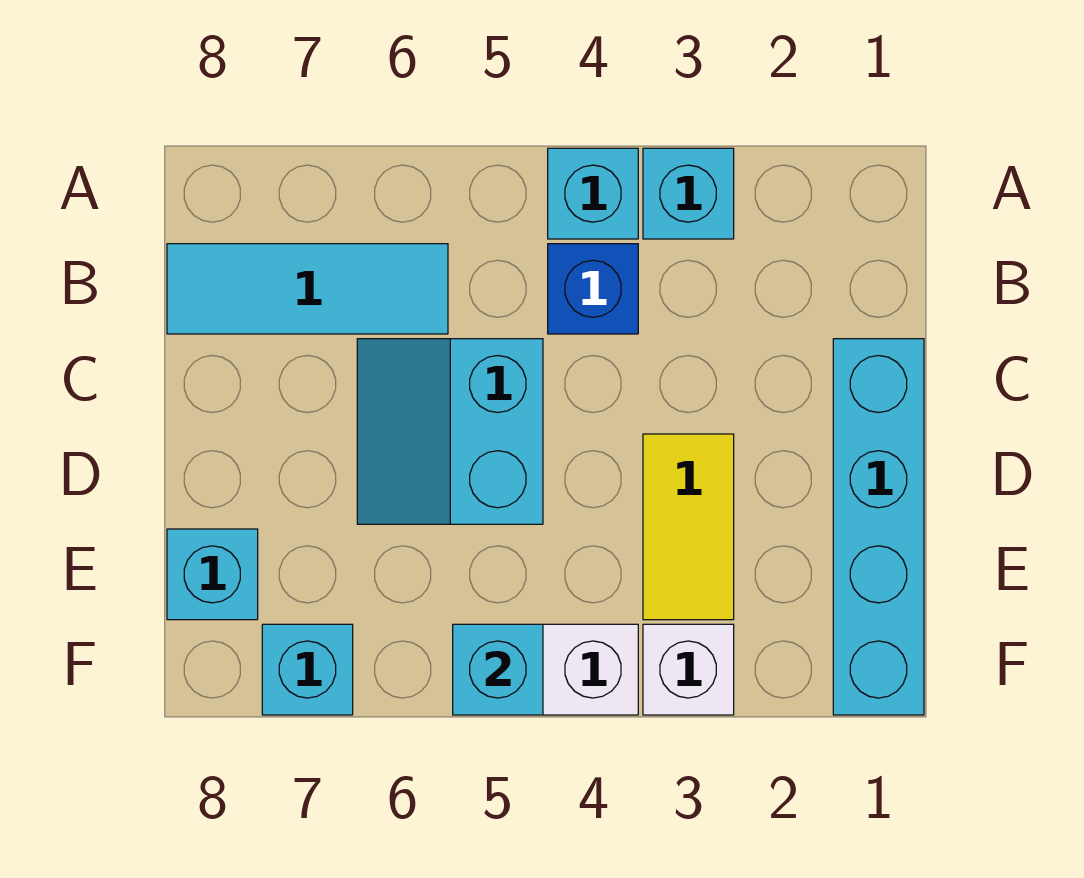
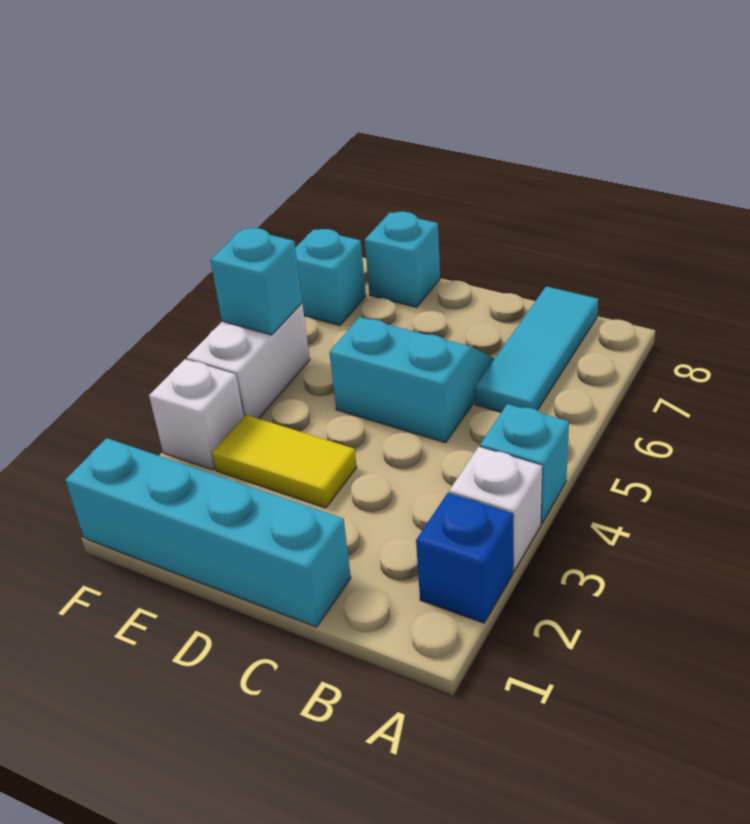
cyan brick A3 level 1 -> white brick A3 level 1
blue brick B4 level 1 -> blue brick A2 level 1

